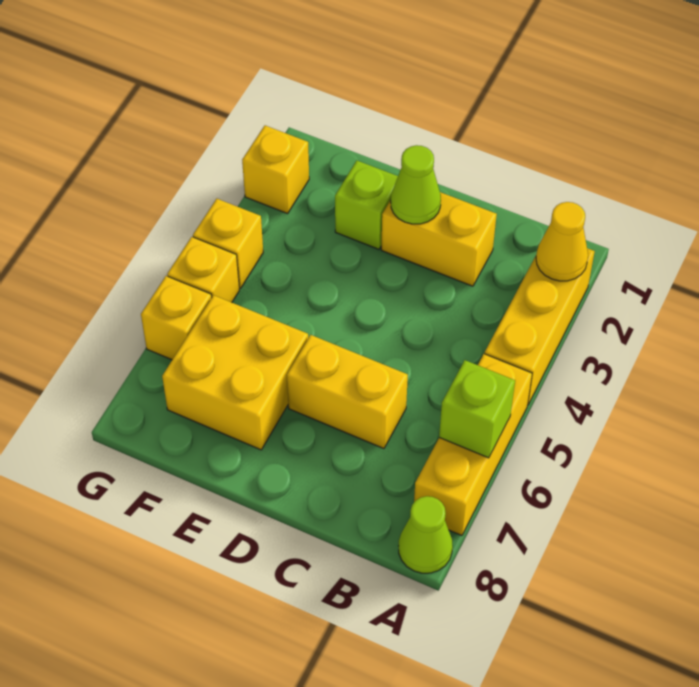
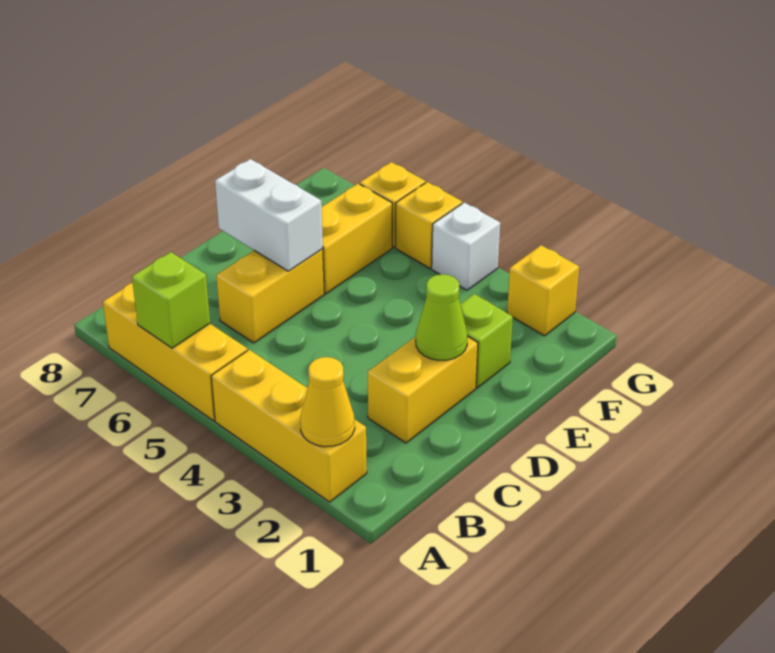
lime cone A8 level 1 -> none
none -> white brick D6:D7 level 2
yellow brick E6:F7 level 1 -> yellow brick E6:F6 level 1
yellow brick G4 level 1 -> white brick G4 level 1

